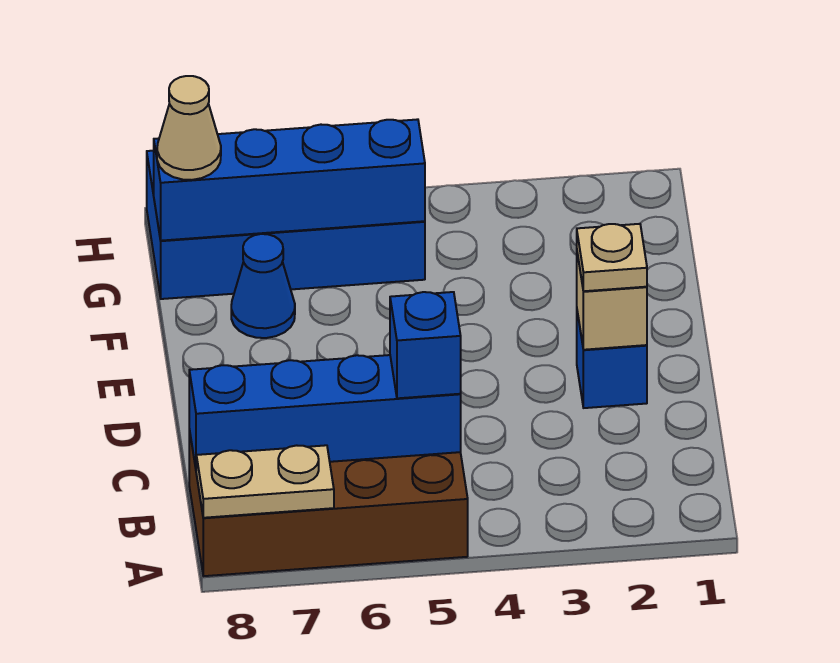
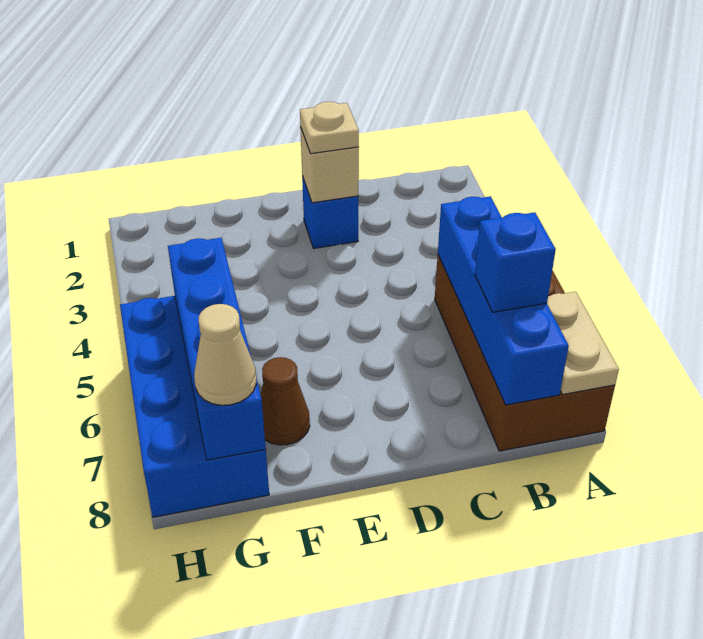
blue brick B5 level 3 -> blue brick B7 level 3
blue cone F7 level 1 -> brown cone F7 level 1

